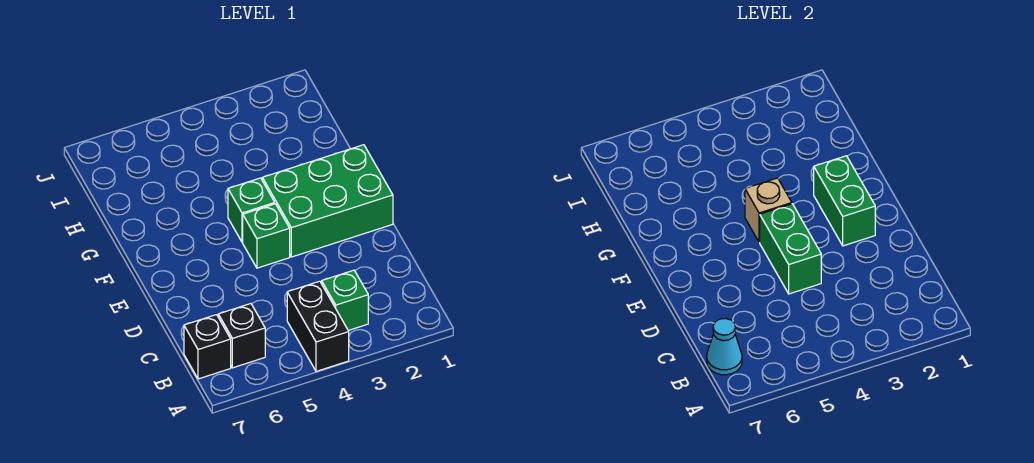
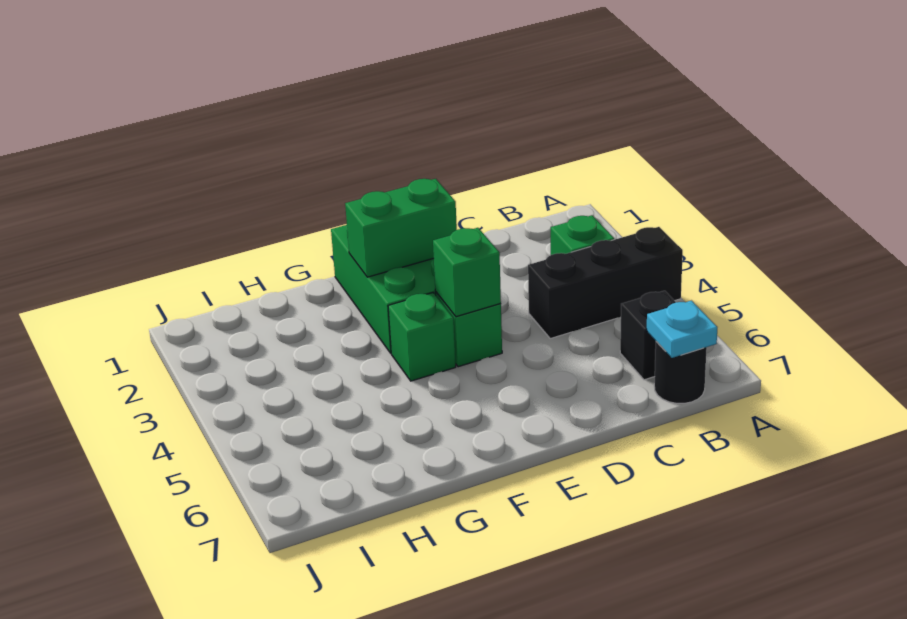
black brick A4:B4 level 1 -> black brick A4:C4 level 1
black brick B7 level 1 -> black round brick B7 level 1
cyan cone B7 level 2 -> cyan plate B7 level 2
green brick D4:E4 level 2 -> green brick E4 level 2
tan brick F4 level 2 -> none

